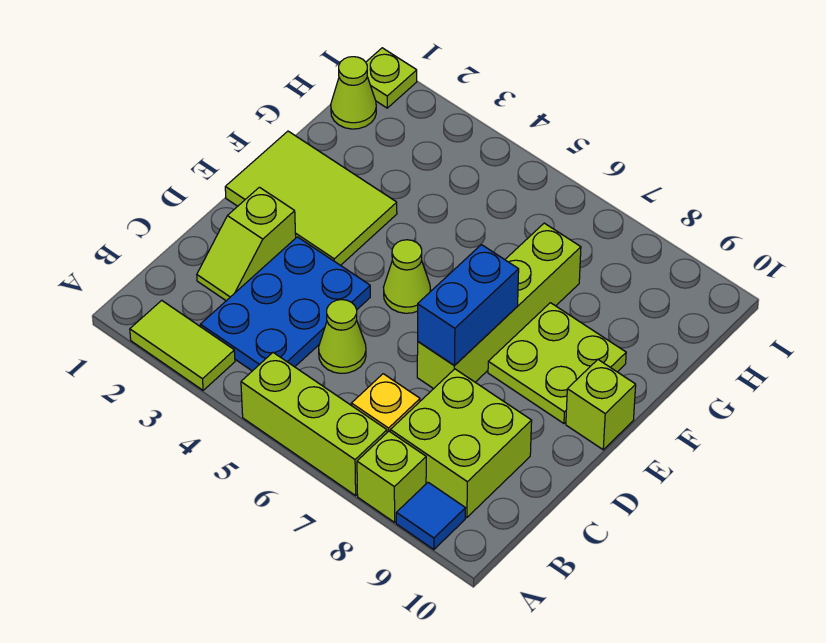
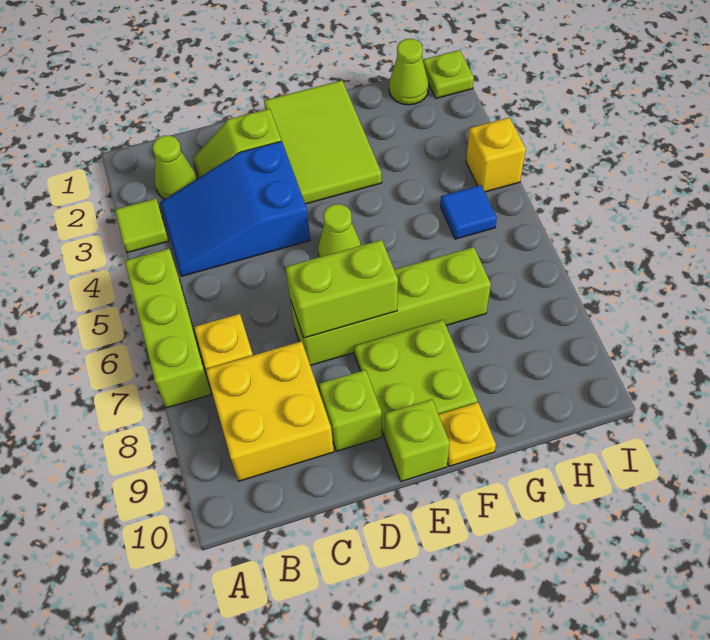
lime tile A2:A3 level 1 -> lime tile A3 level 1
lime brick A8 level 1 -> lime brick D9 level 1
blue tile A9 level 1 -> blue tile H5 level 1
blue plate B3:D4 level 1 -> blue slope B3:D4 level 1 top D
lime brick B8:C9 level 1 -> yellow brick B8:C9 level 1
lime cone C5 level 1 -> lime cone B2 level 1
blue brick D7:E7 level 2 -> lime brick D7:E7 level 2
none -> yellow plate F10 level 1
none -> yellow brick I4 level 1

